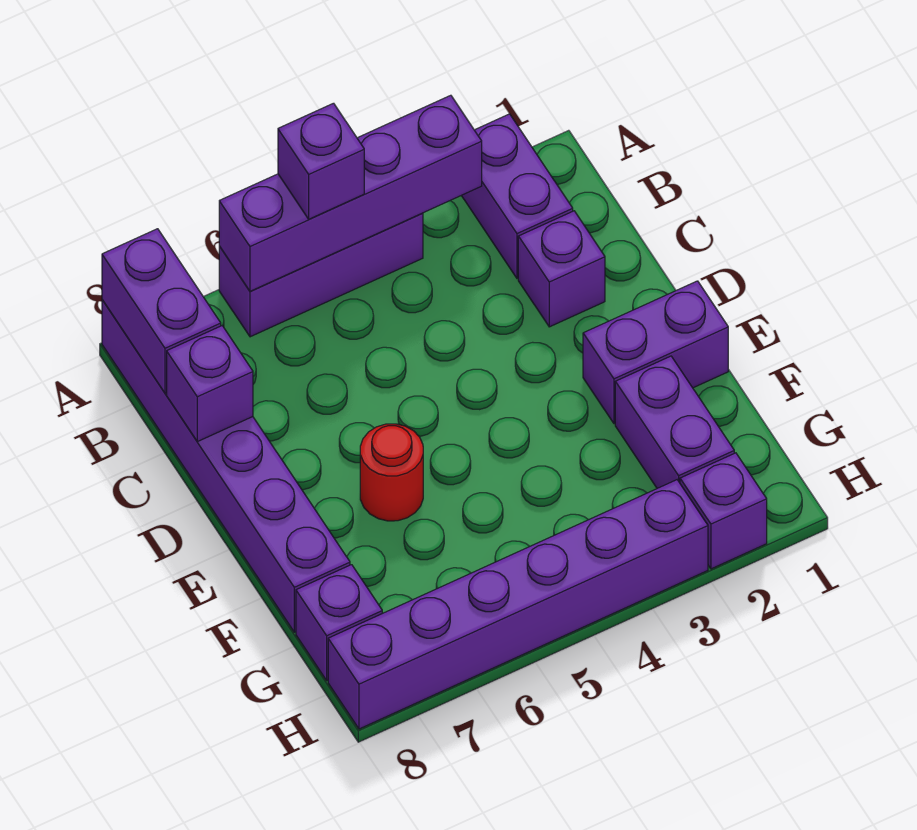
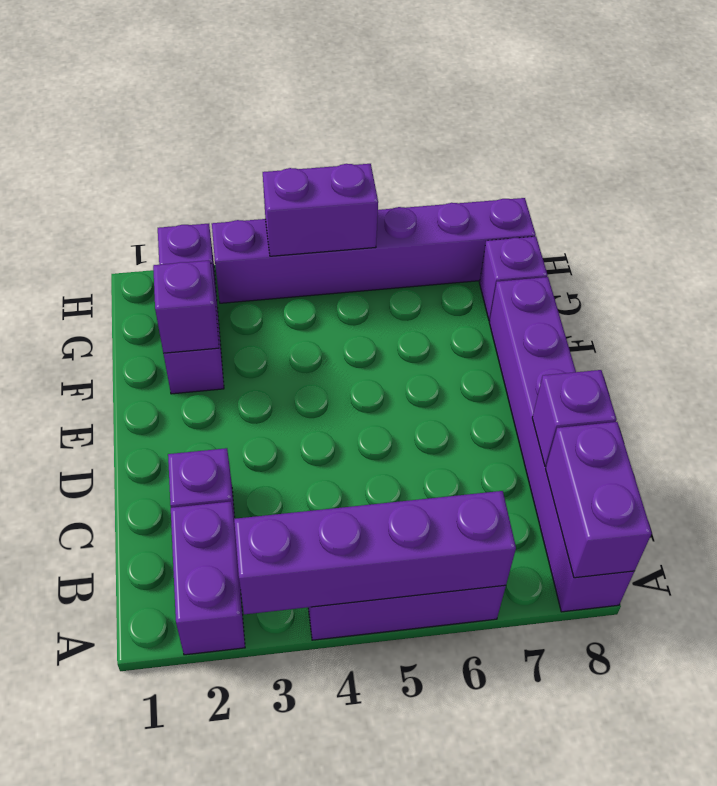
purple brick A5 level 3 -> purple brick F2 level 2
purple brick E1:E2 level 1 -> purple brick H4:H5 level 2
red round brick E6 level 1 -> none

